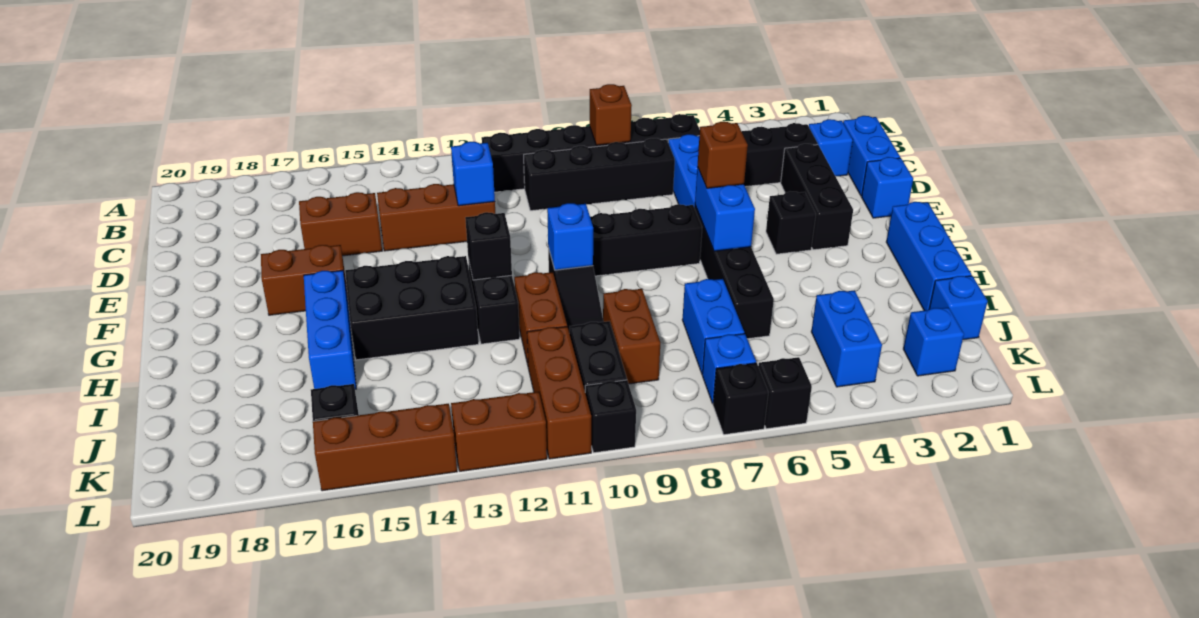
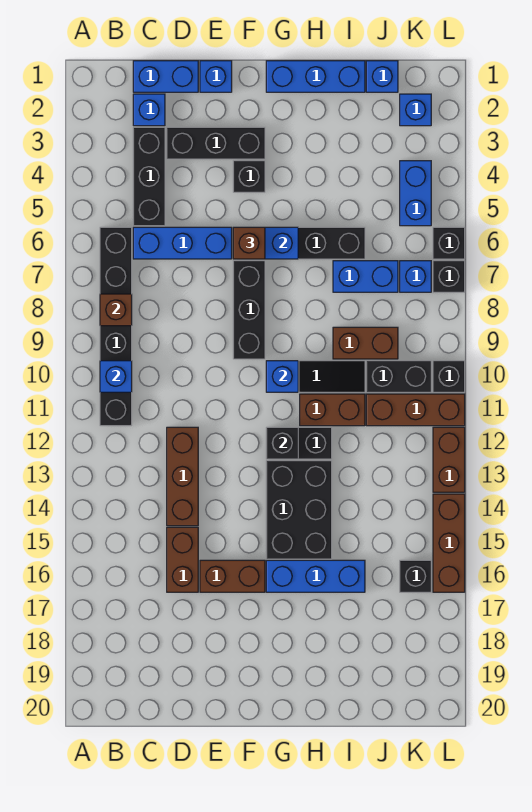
black brick C7:C10 level 1 -> none
blue brick D12 level 2 -> blue brick B10 level 2
brown brick F16:F17 level 1 -> brown brick E16:F16 level 1
blue brick J4:K4 level 1 -> blue brick K4:K5 level 1

